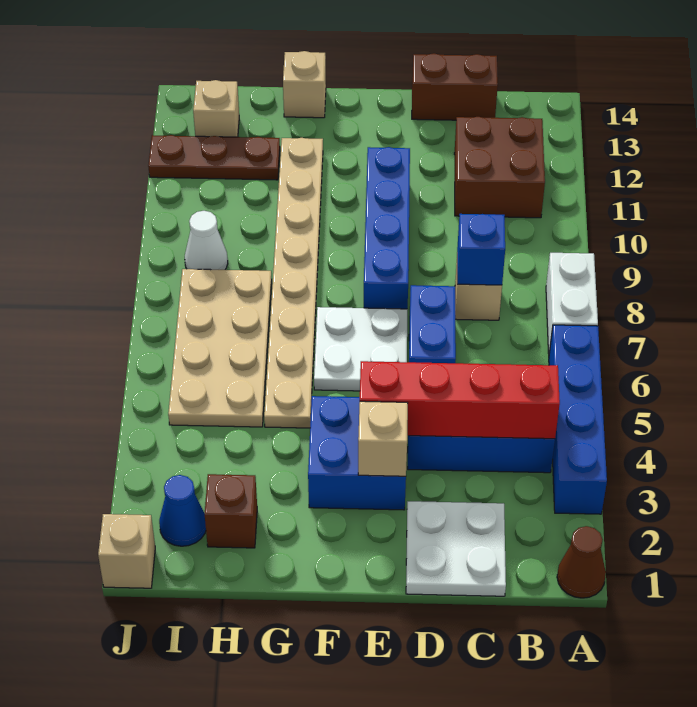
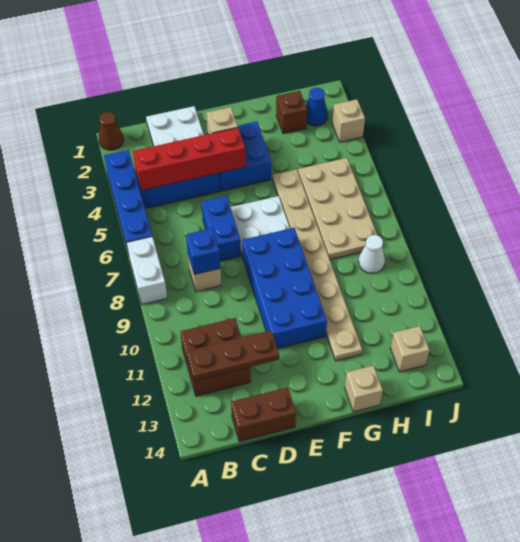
blue brick E8:E11 level 1 -> blue brick E8:F11 level 1
brown plate H12:J12 level 1 -> brown plate B12:D12 level 2
tan brick J1 level 1 -> tan brick J3 level 1

